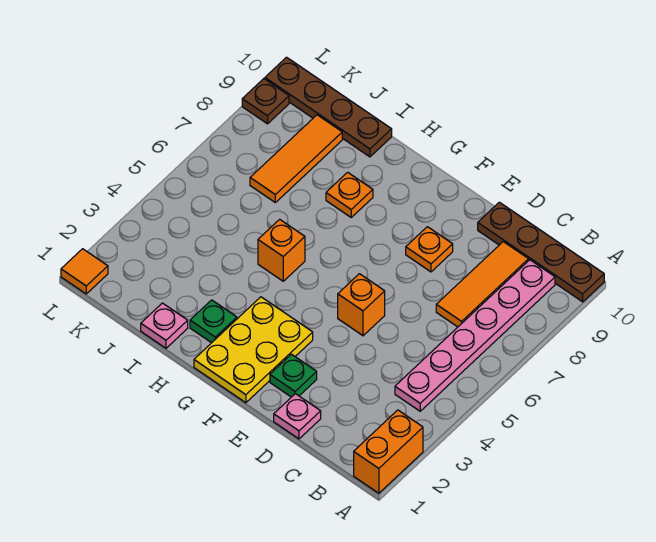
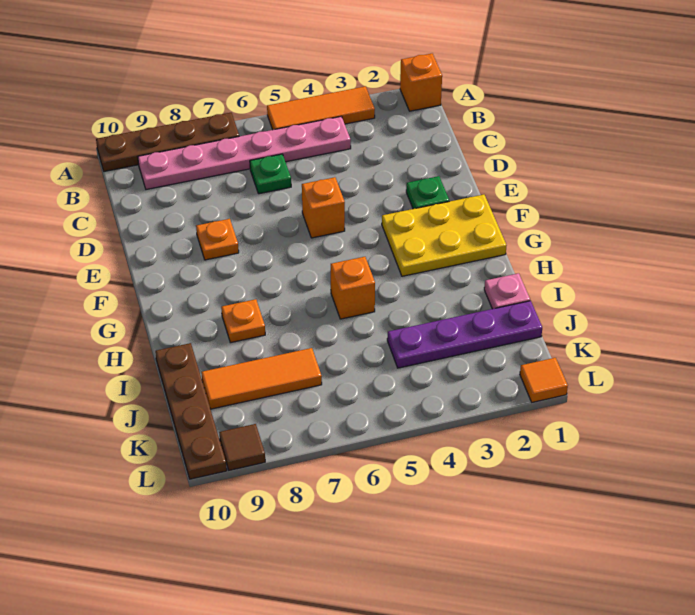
orange brick A1:A2 level 1 -> orange brick A1 level 1
brown plate A10:D10 level 1 -> brown plate A7:A10 level 1
orange tile C7:C9 level 1 -> orange tile A3:A5 level 1
pink plate D1 level 1 -> none
green plate H2 level 1 -> green plate C6 level 1
none -> purple plate J1:J4 level 1
brown plate L9 level 1 -> brown tile L9 level 1

